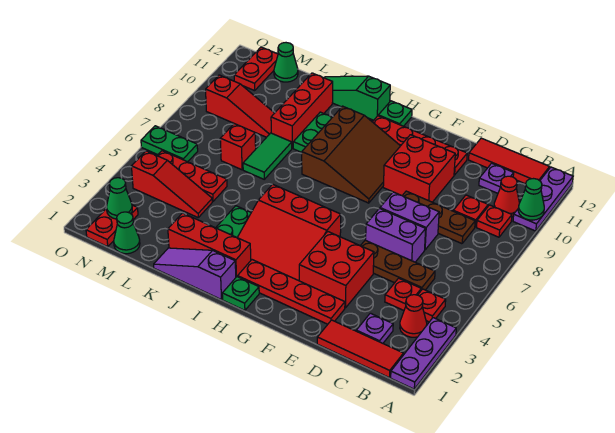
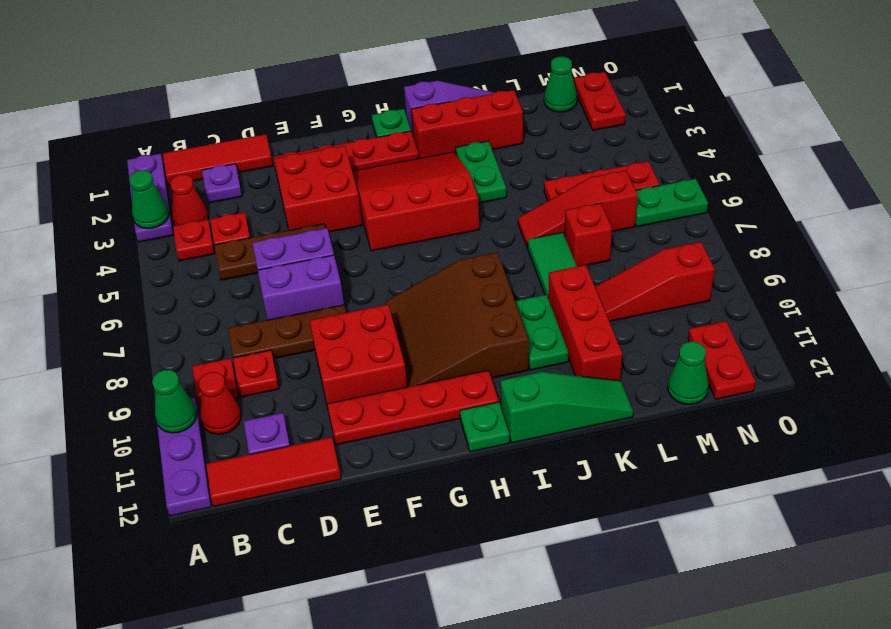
red slope L4:N4 level 1 top N -> red slope K6:M6 level 1 top M
green cone N2 level 2 -> green cone A3 level 2

